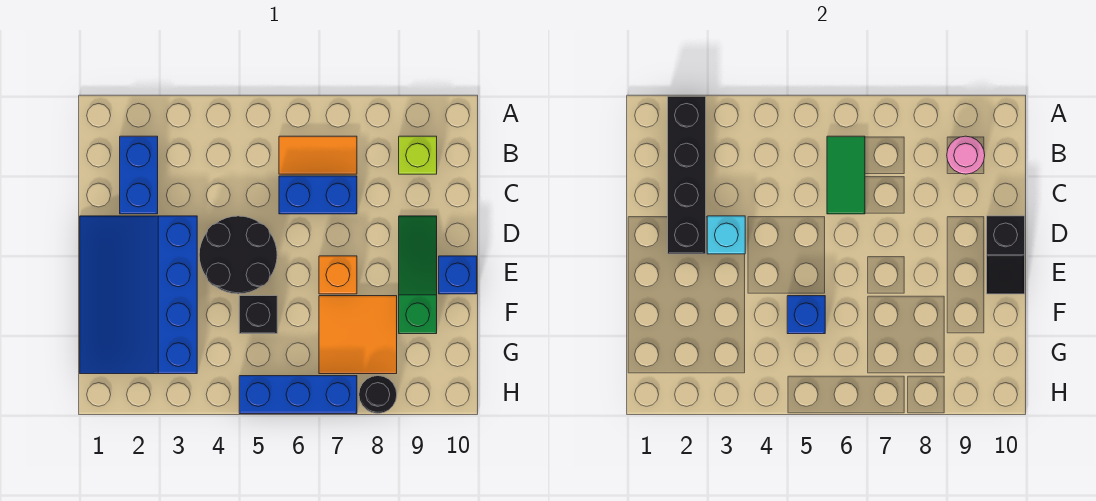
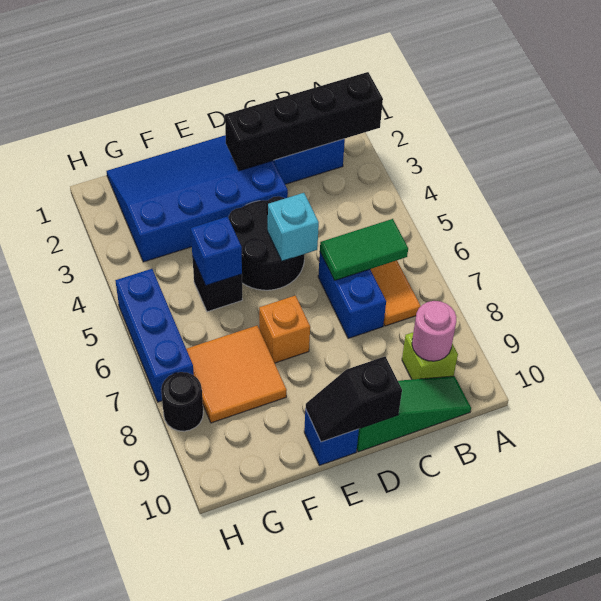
cyan brick D3 level 2 -> cyan brick D5 level 2
green slope D9:F9 level 1 top F -> green slope B10:D10 level 1 top D

